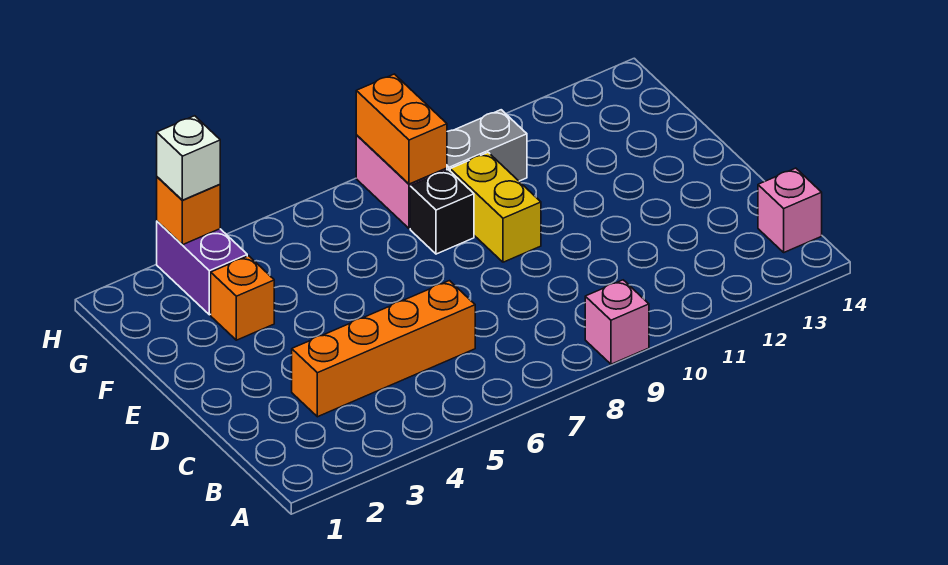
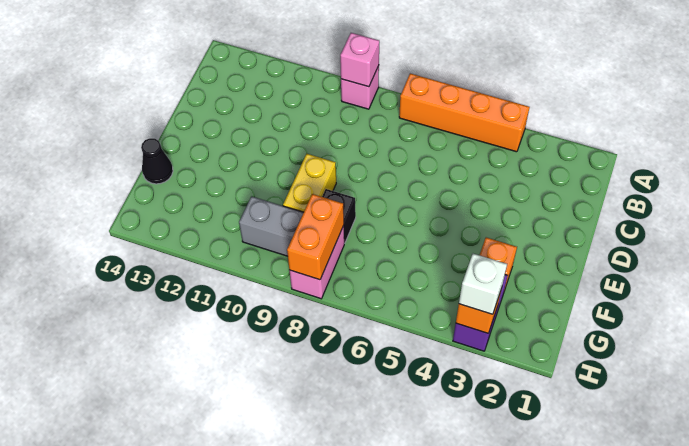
pink brick B14 level 1 -> pink brick A9 level 2
orange brick C3:C6 level 1 -> orange brick A4:A7 level 1
none -> black cone F14 level 1

